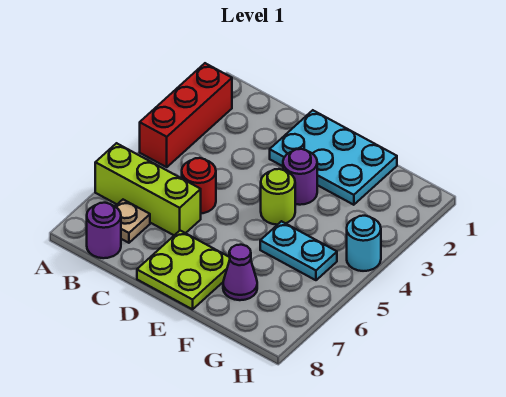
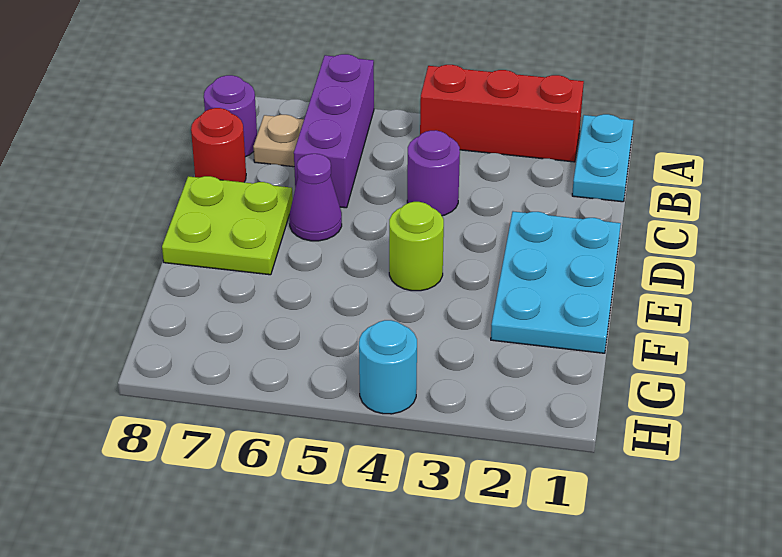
lime brick A6:C6 level 1 -> purple brick A6:C6 level 1
red round brick C5 level 1 -> red round brick C8 level 1
purple round brick E3 level 1 -> purple round brick C4 level 1
cyan plate F5:G5 level 1 -> cyan plate A1:B1 level 1
purple cone F7 level 1 -> purple cone D6 level 1

